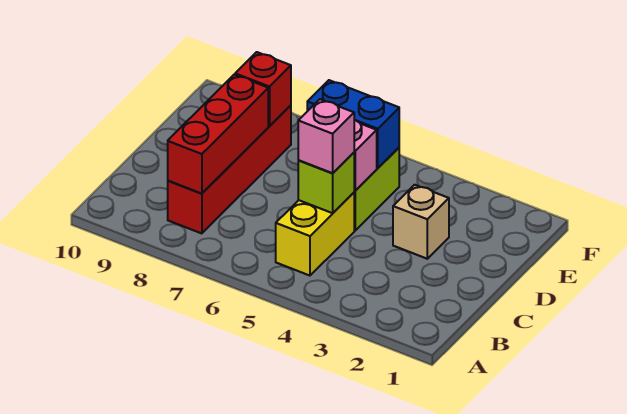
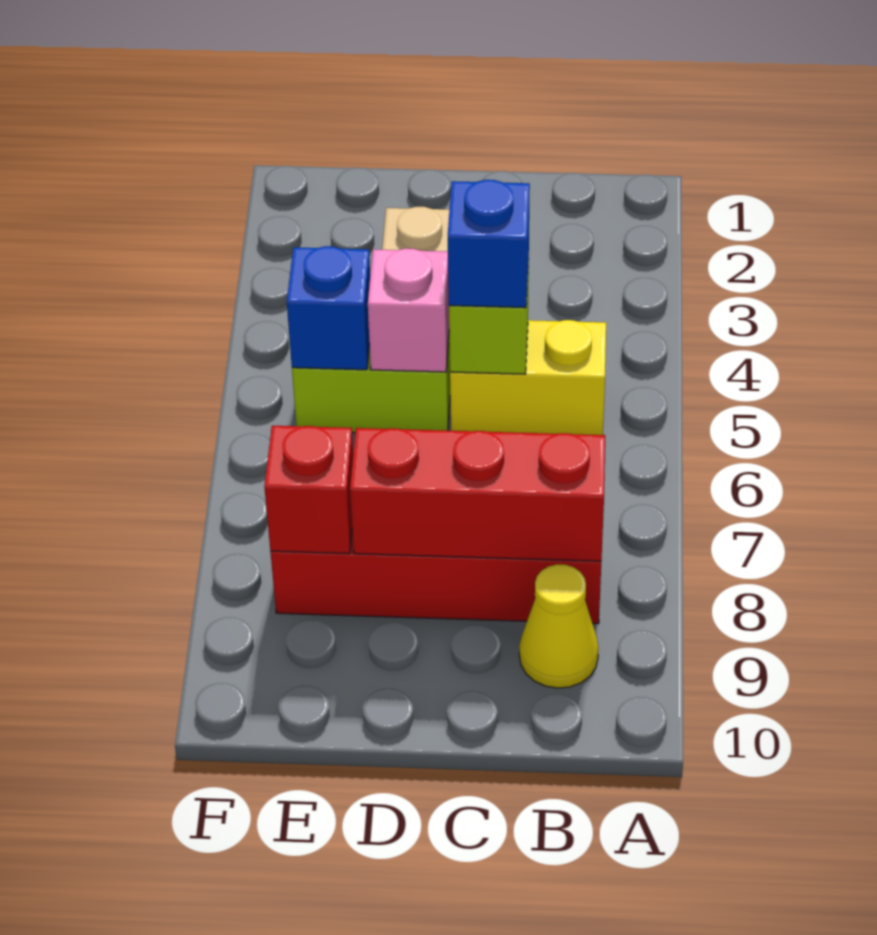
none -> yellow cone B9 level 1
pink brick C5 level 3 -> blue brick C5 level 3
blue brick E5:E6 level 2 -> blue brick E5 level 2

